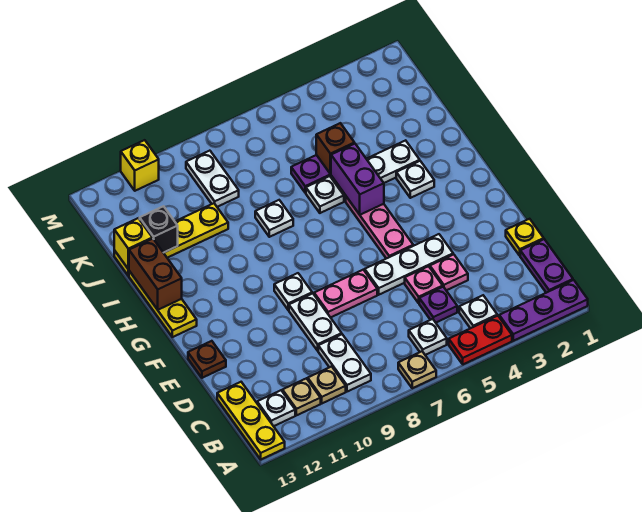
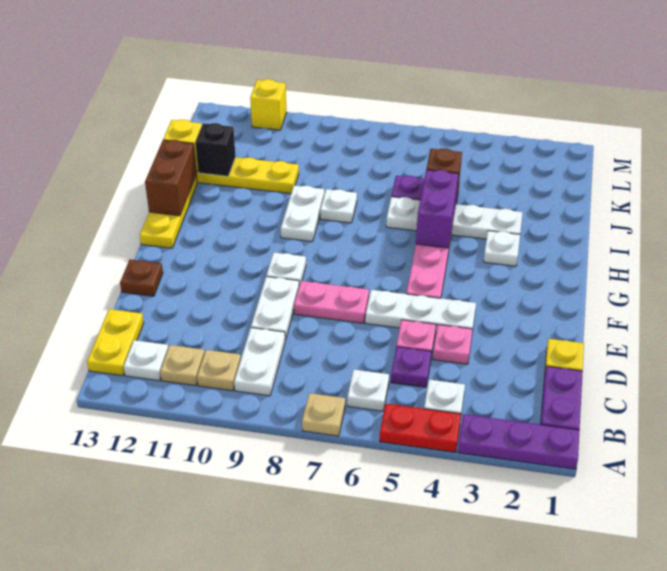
yellow plate A13:C13 level 1 -> yellow plate B13:C13 level 1
white plate K9:L9 level 1 -> white plate H9:I9 level 1

